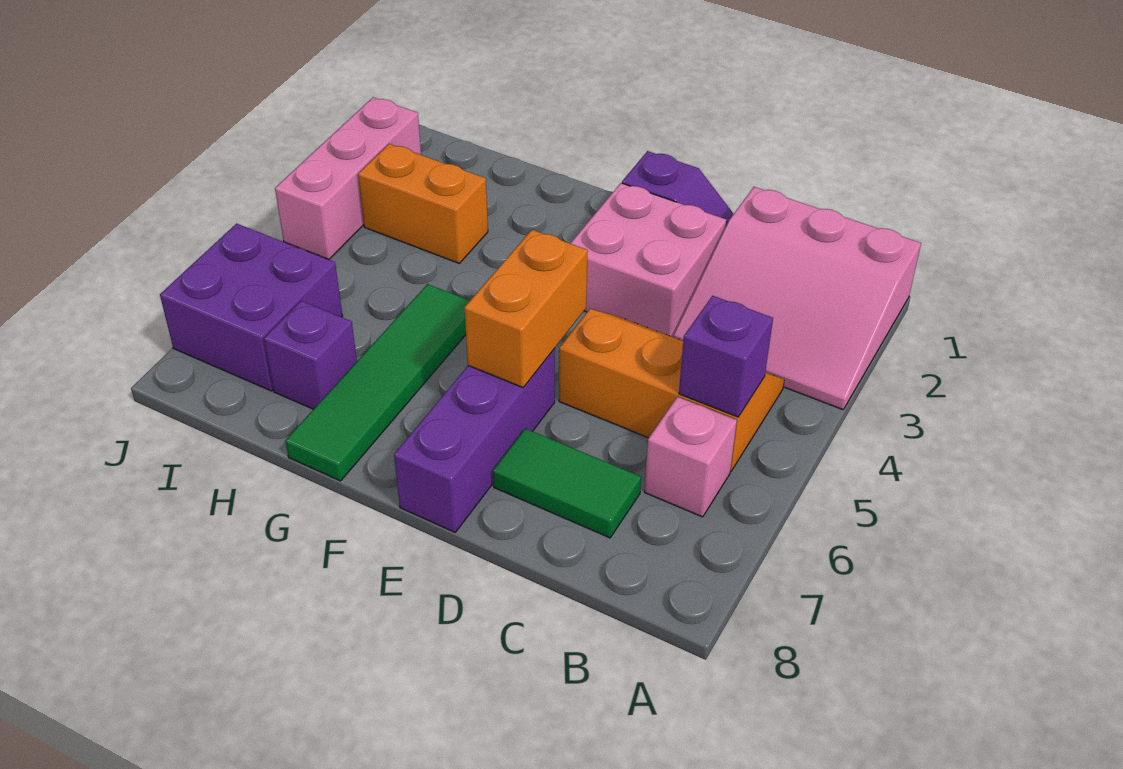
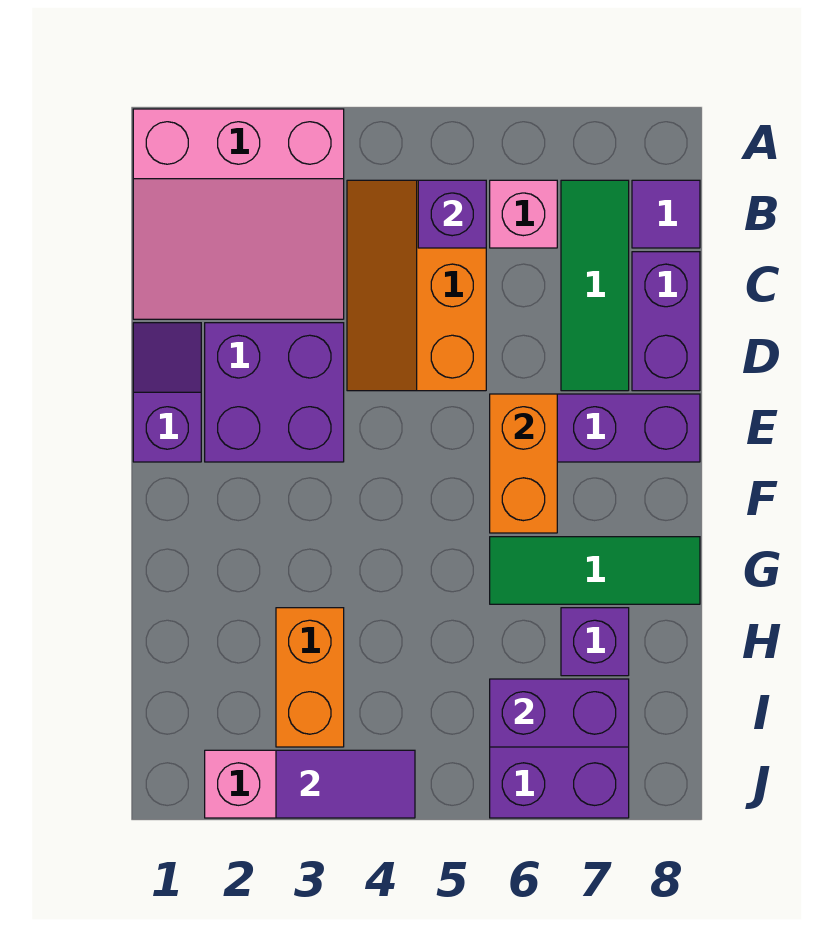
pink slope A1:C3 level 1 top 1 -> pink slope A1:C3 level 1 top A
none -> purple tile B8 level 1
green tile C7:D7 level 1 -> green tile B7:D7 level 1
none -> purple brick C8:D8 level 1
pink brick D2:E3 level 1 -> purple brick D2:E3 level 1
orange brick E5:E6 level 2 -> orange brick E6:F6 level 2
green tile G5:G8 level 1 -> green tile G6:G8 level 1
none -> purple brick I6:I7 level 2
none -> purple tile J3:J4 level 2

